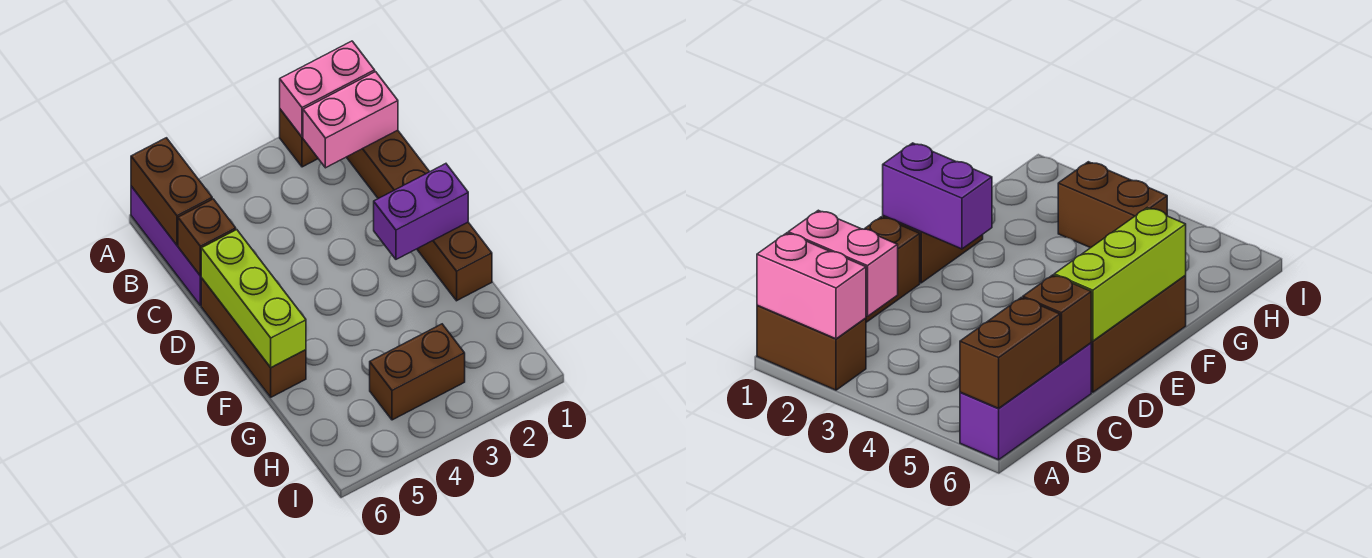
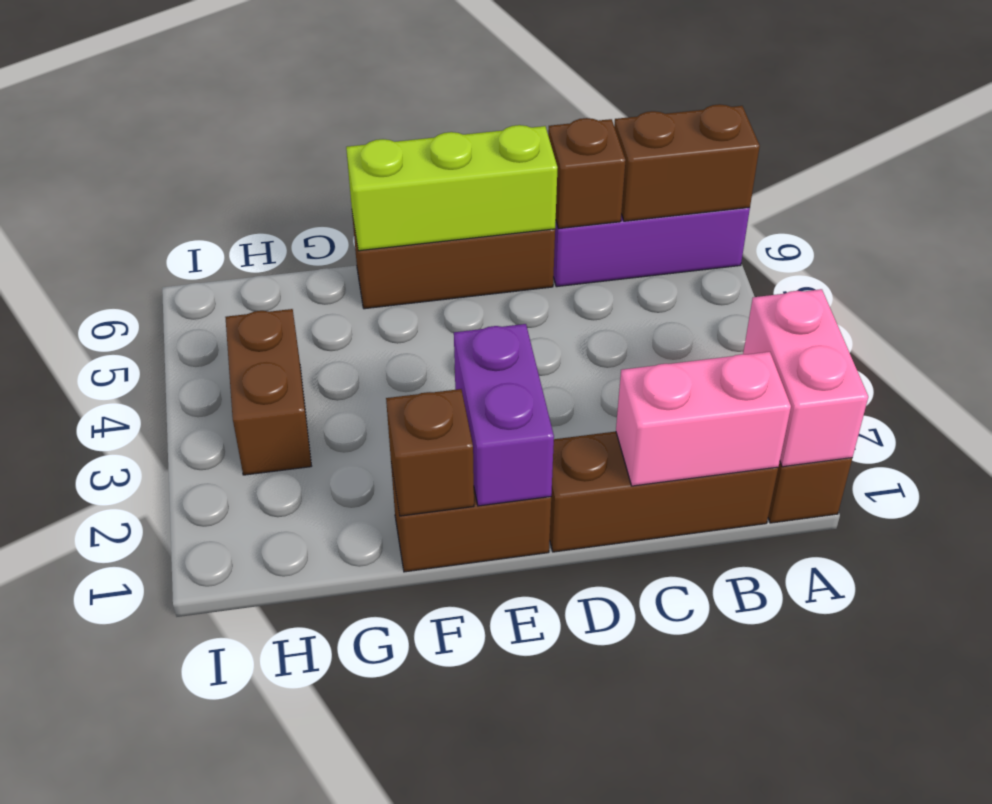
pink brick B1:B2 level 2 -> pink brick B1:C1 level 2
none -> brown brick F1 level 2

